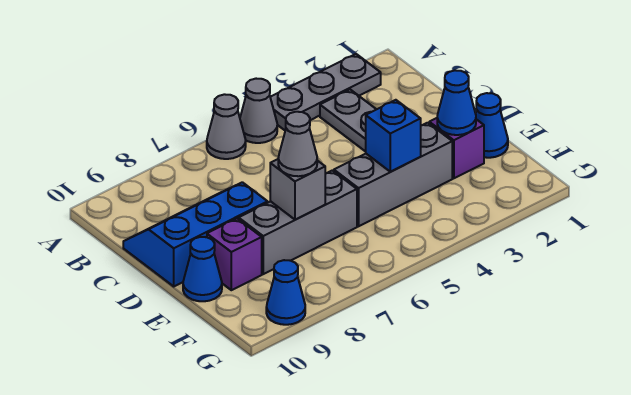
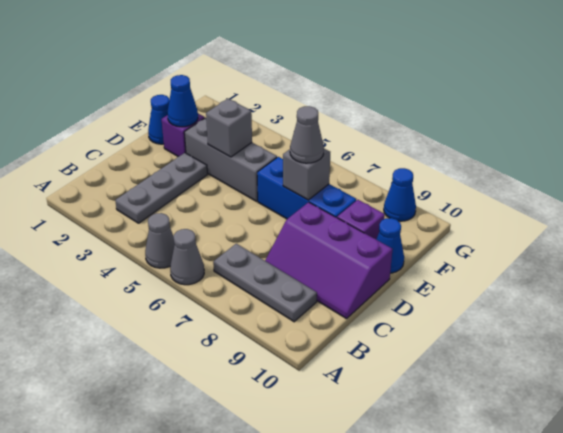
grey plate A2:A4 level 1 -> grey plate B7:B9 level 1
blue slope C8:D10 level 1 top D -> purple slope C8:D10 level 1 top D
blue brick E4 level 2 -> grey brick E4 level 2
grey brick E6:E8 level 1 -> blue brick E6:E8 level 1

